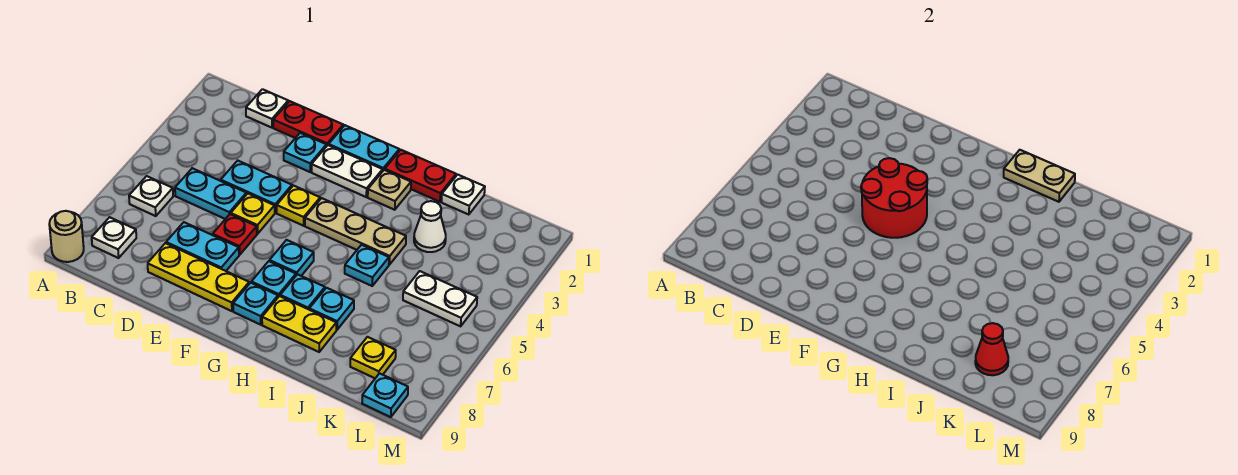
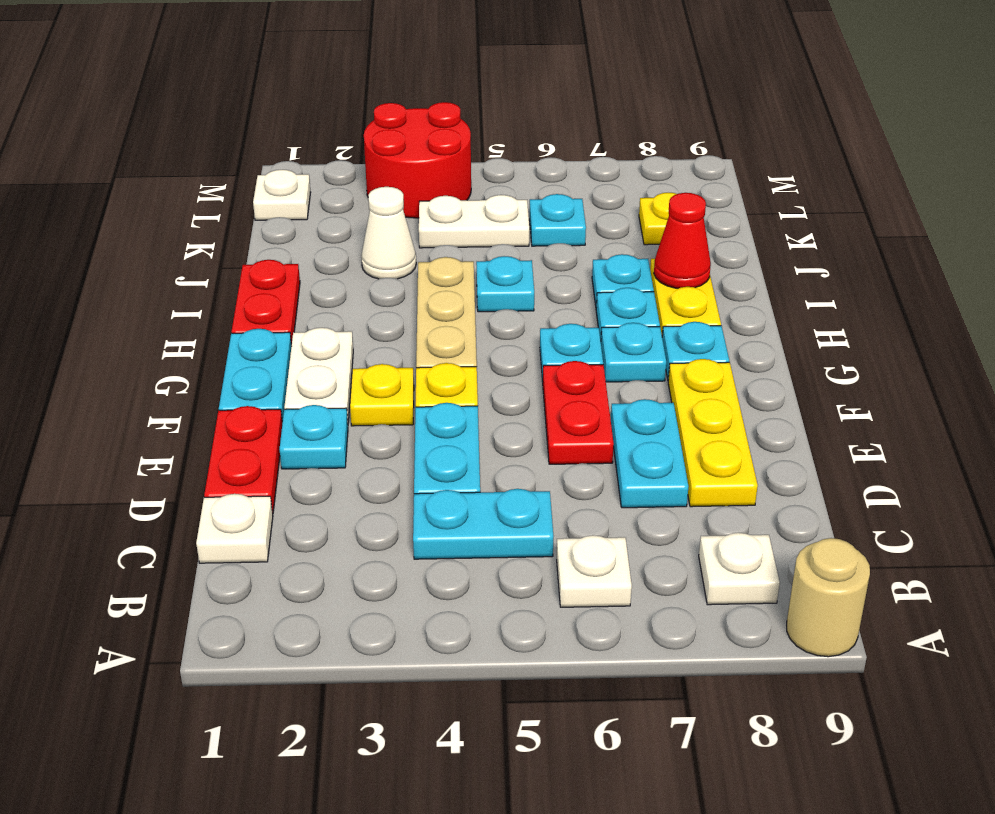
cyan plate C5:D5 level 1 -> cyan plate C4:C5 level 1
red round brick E4:F5 level 2 -> red round brick L3:M4 level 1
yellow plate E5 level 1 -> yellow plate F3 level 1
red plate E6 level 1 -> red plate E6:F6 level 1
tan plate H1:I1 level 2 -> none
tan plate H2 level 1 -> none
white plate J1 level 1 -> white plate L1 level 1
white plate K5:L5 level 1 -> white plate K4:K5 level 1
red cone K8 level 2 -> red cone I8 level 2
cyan plate L9 level 1 -> cyan plate K6 level 1

